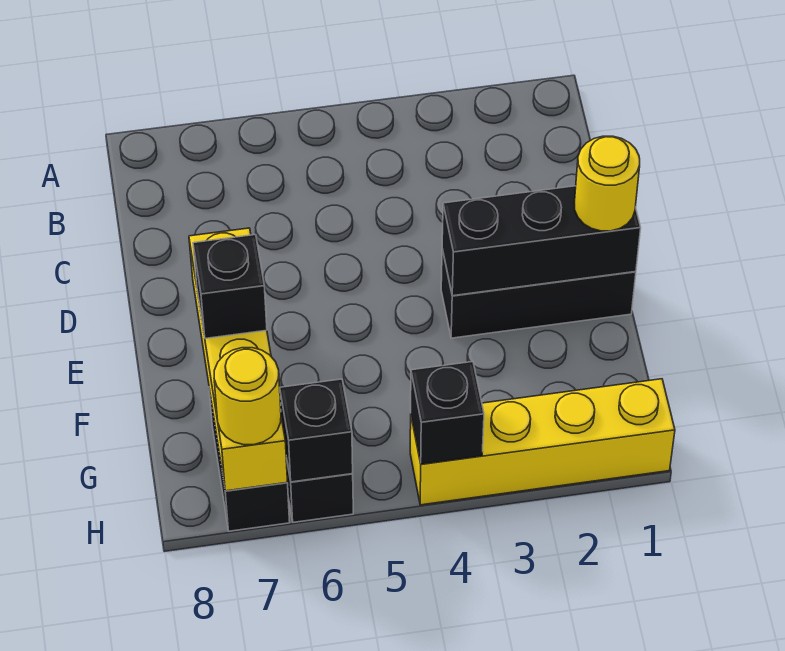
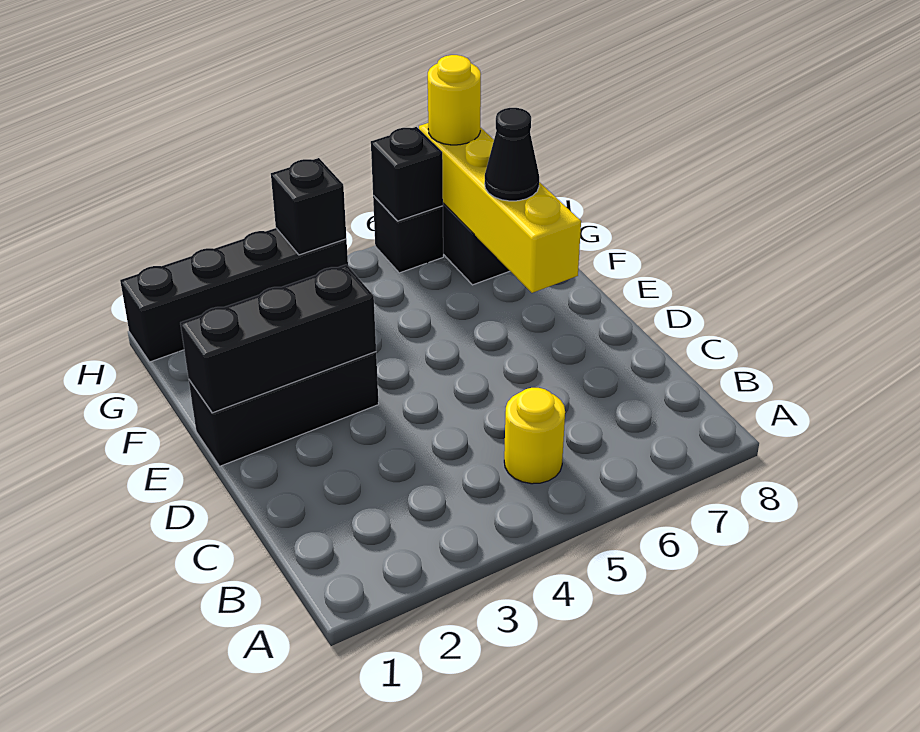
yellow round brick E1 level 3 -> yellow round brick B5 level 1
black brick F7 level 3 -> black cone F7 level 3
yellow brick H1:H4 level 1 -> black brick H1:H4 level 1

